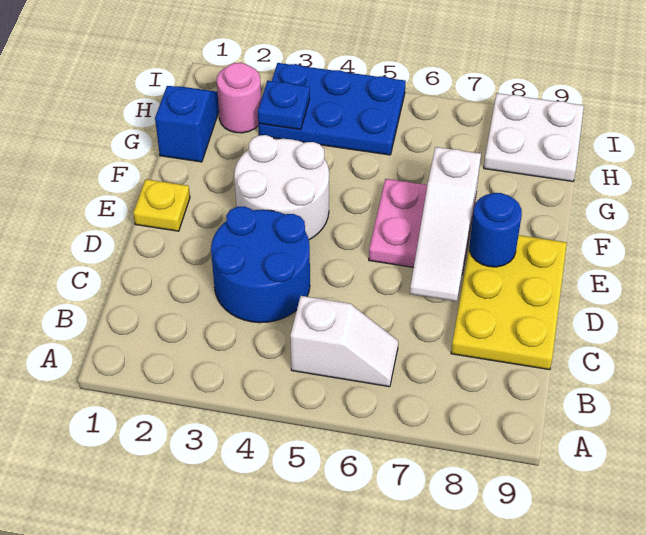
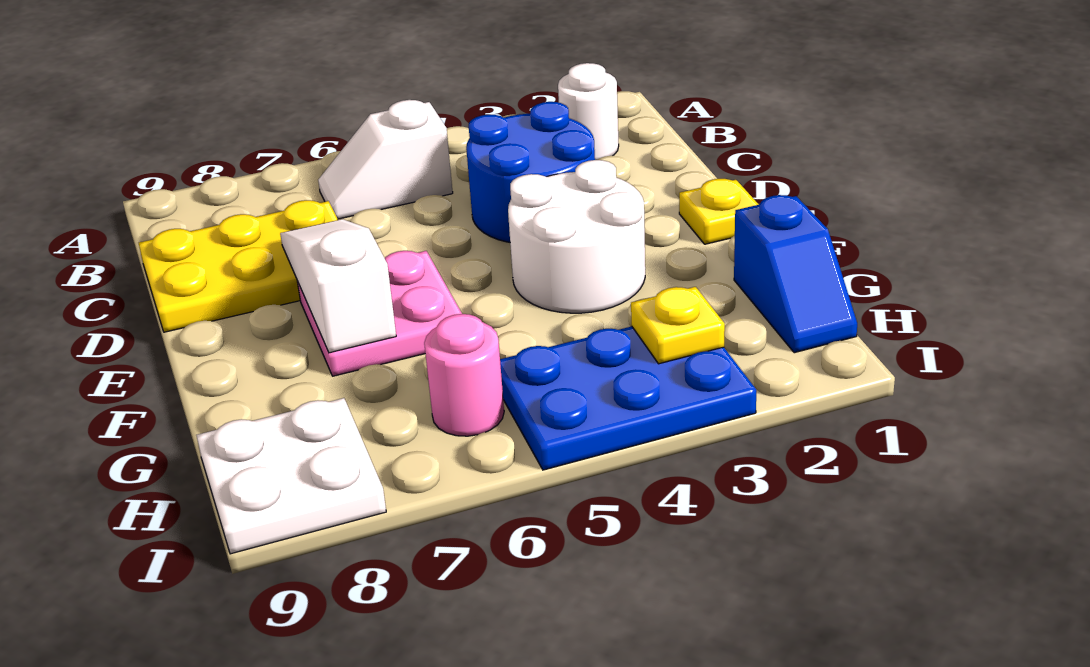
none -> white round brick B2 level 1
yellow plate C8:E9 level 1 -> yellow plate C7:D9 level 1
blue round brick E8 level 2 -> none
pink round brick H2 level 1 -> pink round brick H6 level 1
blue plate H3 level 2 -> yellow plate H3 level 2

